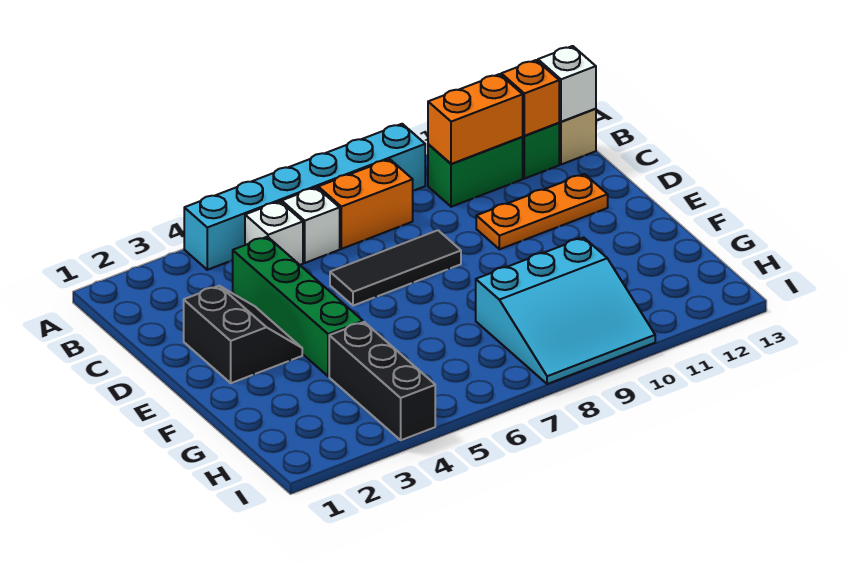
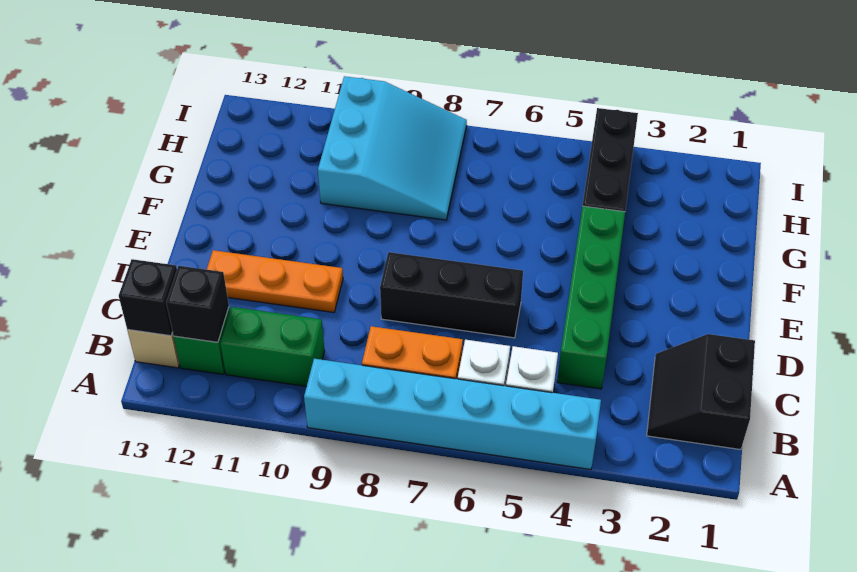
orange brick B10:B11 level 2 -> none
orange brick B12 level 2 -> black brick B12 level 2
white brick B13 level 2 -> black brick B13 level 2
black slope D2:E3 level 1 top 2 -> black slope B1:C2 level 1 top 1
black tile D6:D8 level 1 -> black brick D6:D8 level 1
cyan slope G8:I10 level 1 top G -> cyan slope G8:I10 level 1 top 10

